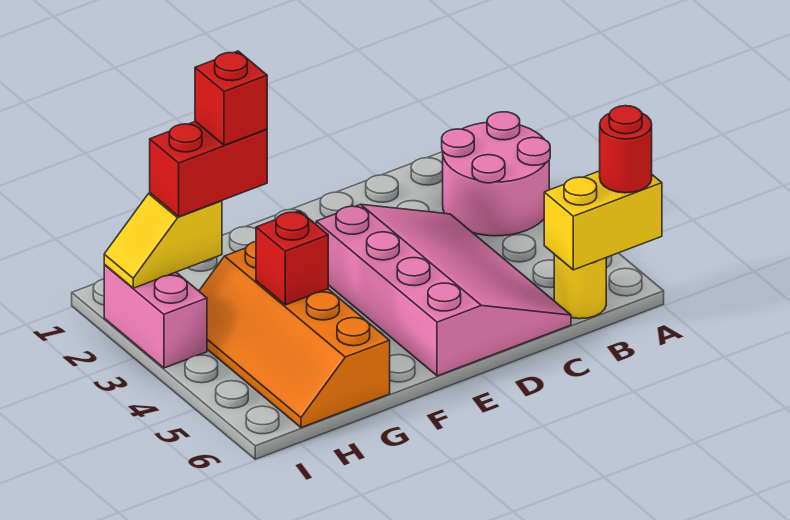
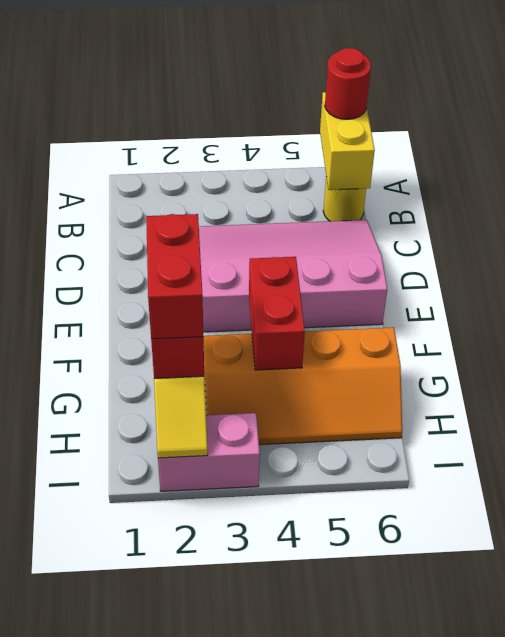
pink round brick A2:B3 level 1 -> none
red brick G2 level 4 -> red brick G2:H2 level 4
red brick G4 level 2 -> red brick F4:G4 level 2

